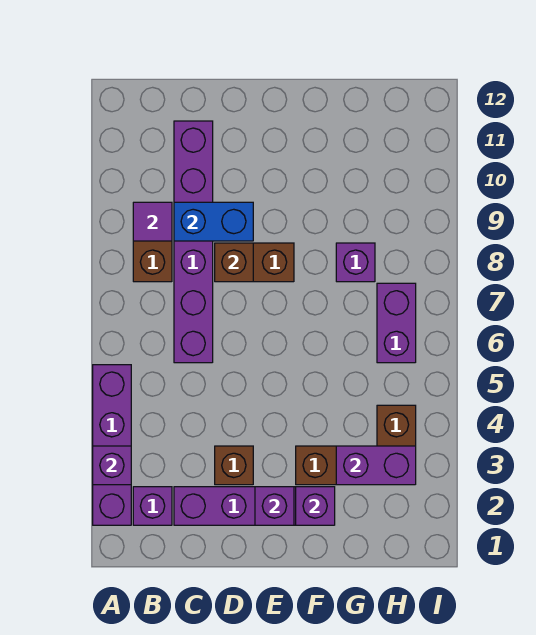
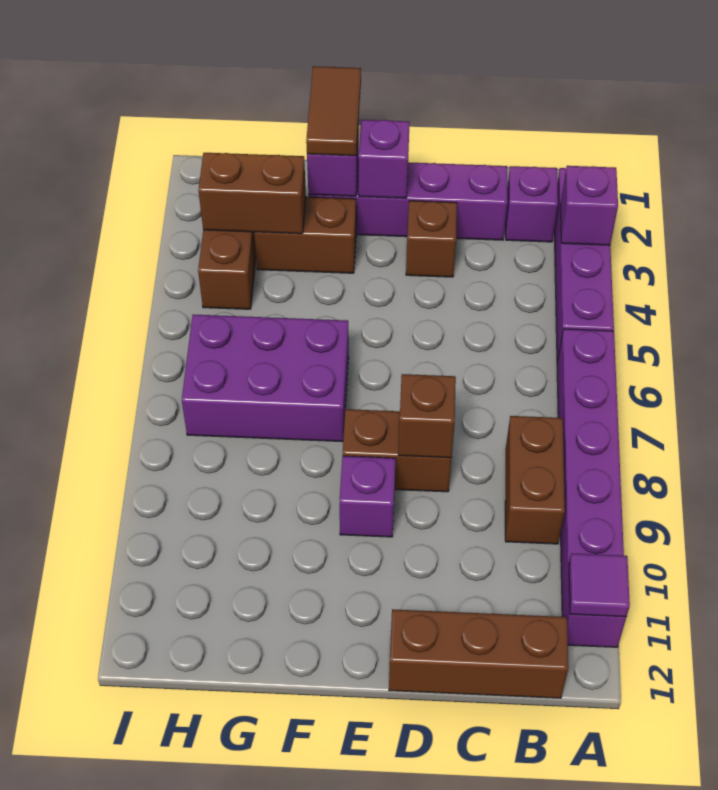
purple tile B9 level 2 -> purple tile A11 level 2
none -> brown brick B12:D12 level 1
purple brick C6:C11 level 1 -> purple brick A6:A11 level 1
blue brick C9:D9 level 2 -> none
none -> brown tile F1:F2 level 3
purple brick G3:H3 level 2 -> brown brick G3:H3 level 2
purple brick G8 level 1 -> purple brick E9 level 1
purple brick H6:H7 level 1 -> purple brick F6:H7 level 1

